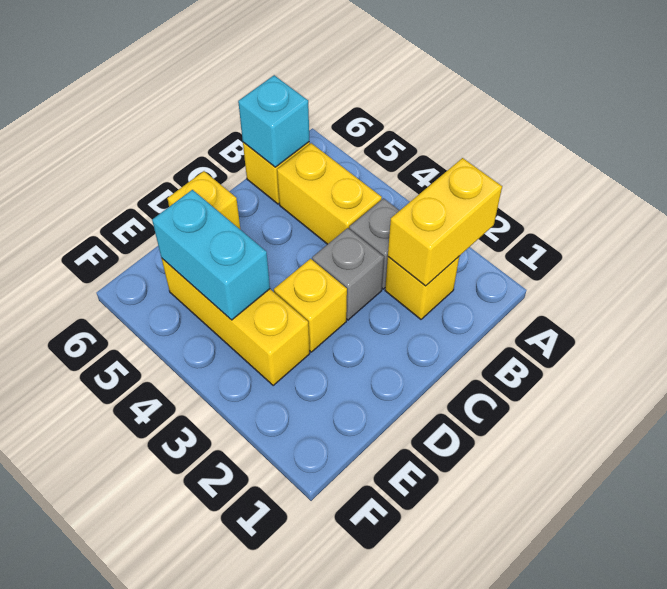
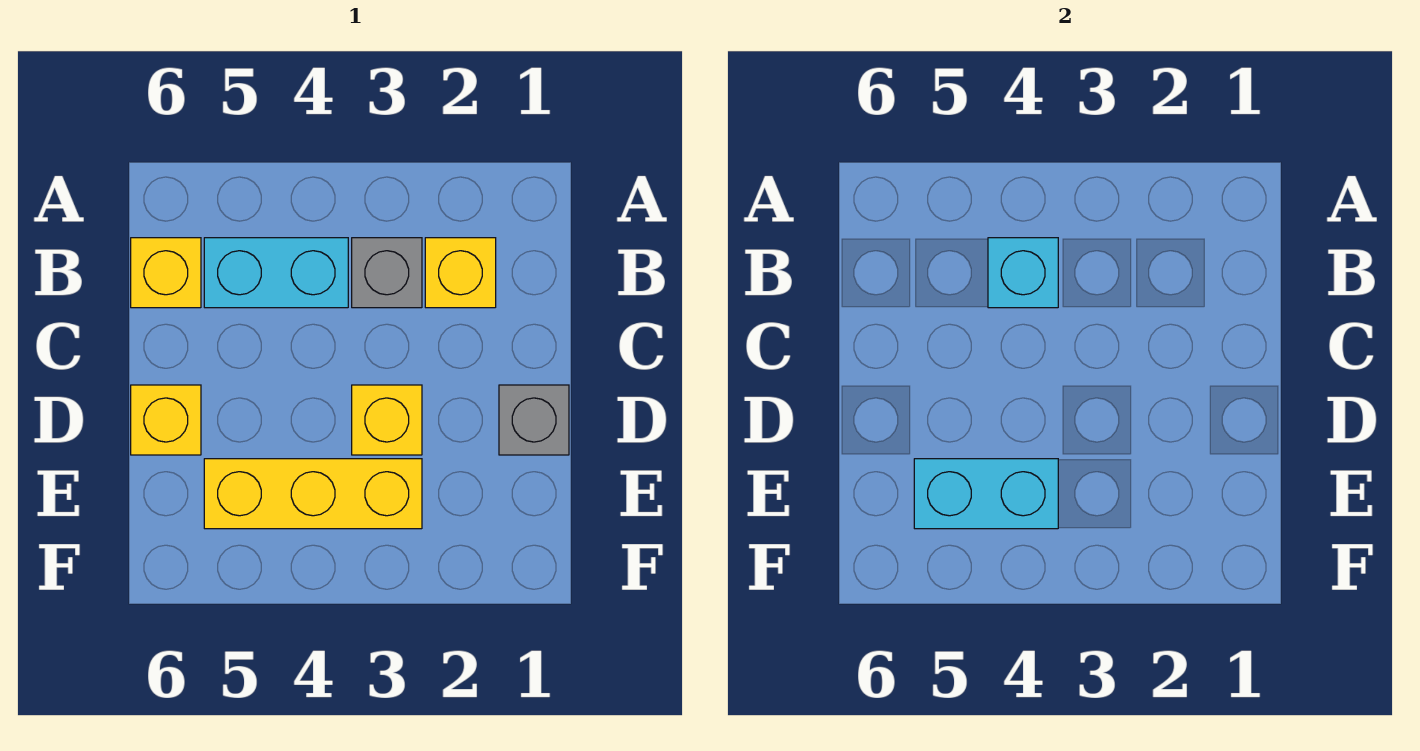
yellow brick A2:B2 level 2 -> none
yellow brick B4:B5 level 1 -> cyan brick B4:B5 level 1
cyan brick B6 level 2 -> cyan brick B4 level 2
grey brick C3 level 1 -> grey brick D1 level 1

